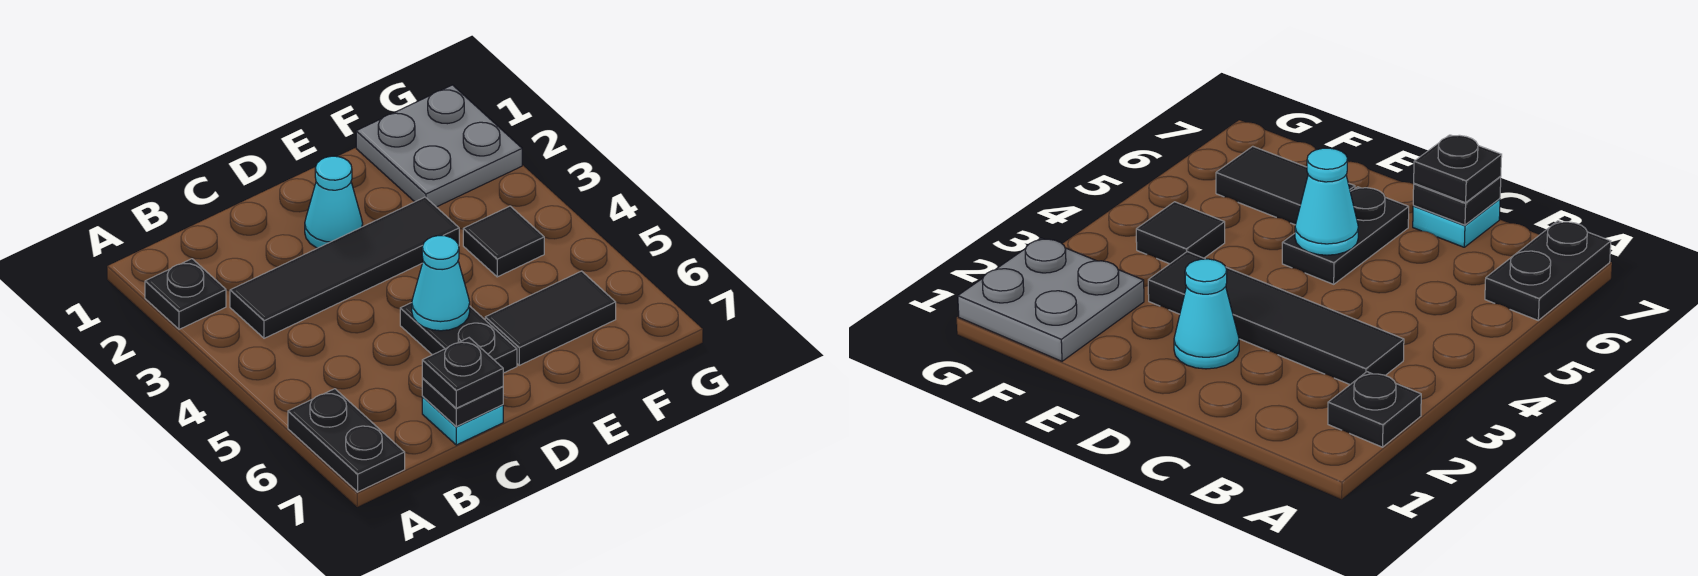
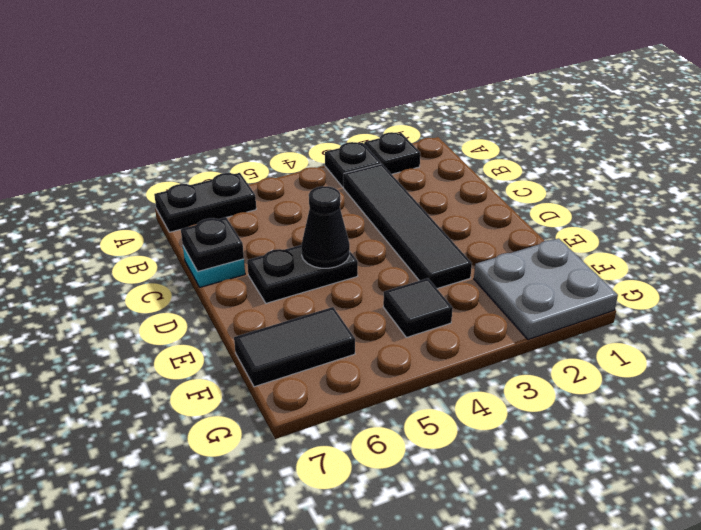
black plate C7 level 3 -> black plate A3 level 1
cyan cone D2 level 1 -> none
cyan cone D5 level 2 -> black cone D5 level 2
black tile E6:F6 level 1 -> black tile F6:F7 level 1

